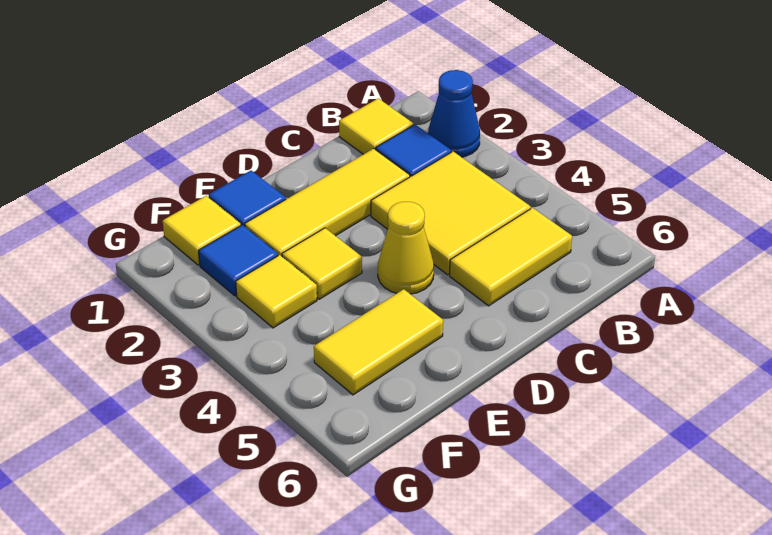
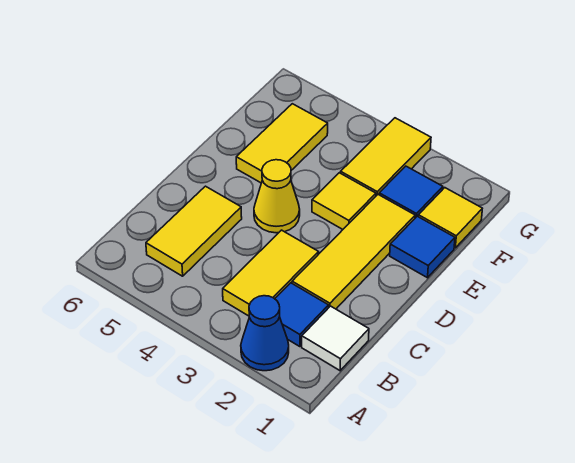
yellow tile B1 level 1 -> white tile B1 level 1
yellow tile B3:C4 level 1 -> yellow tile B3:C3 level 1
yellow tile F3 level 1 -> yellow tile F3:G3 level 1

